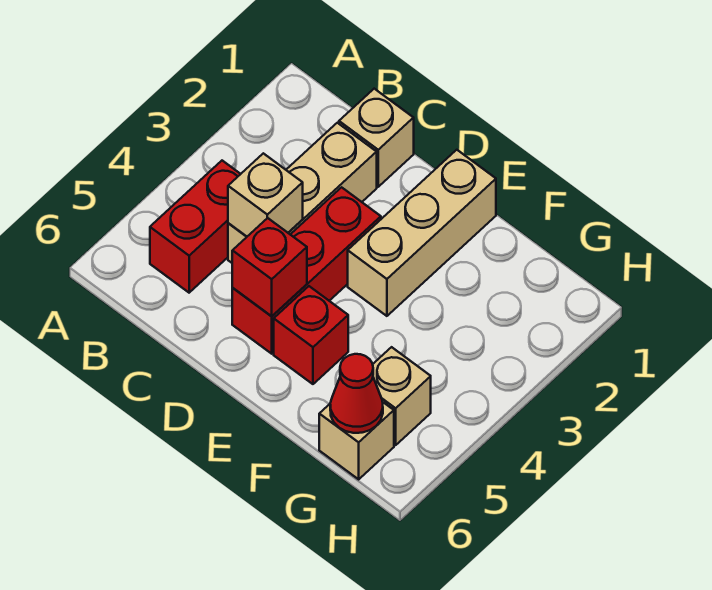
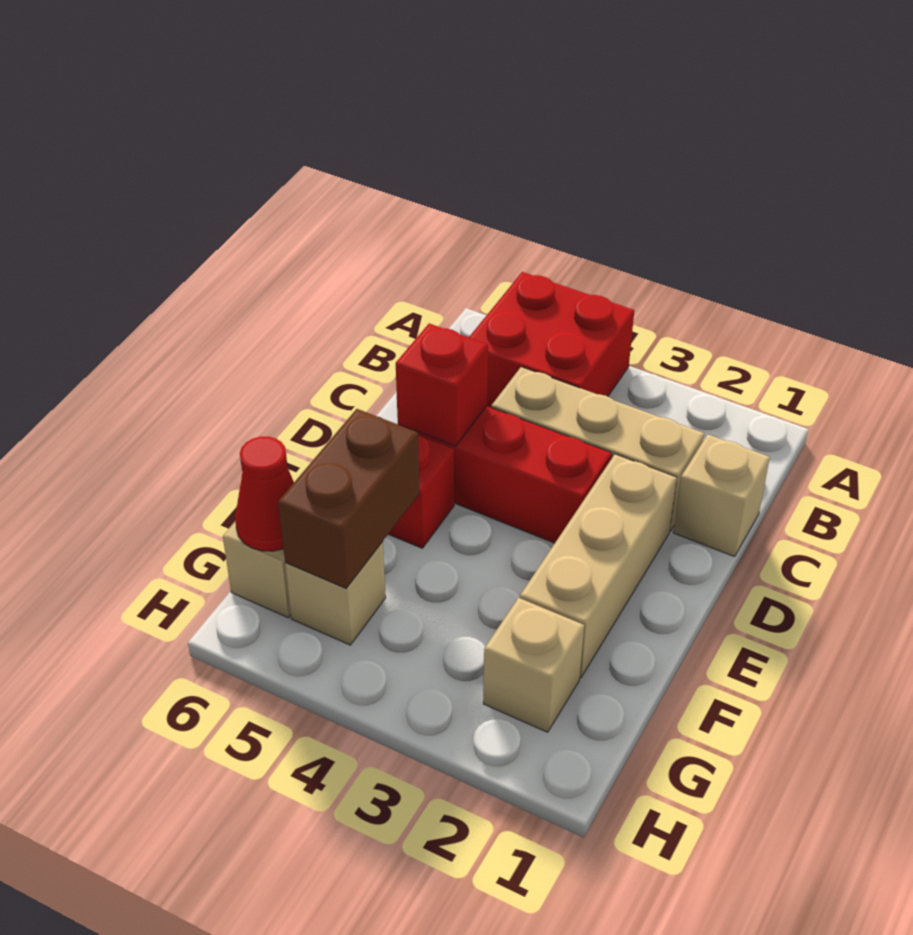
red brick B4:B5 level 1 -> red brick A4:B5 level 1
tan brick C4 level 2 -> tan brick G2 level 1
tan brick E1:E3 level 1 -> tan brick D2:F2 level 1
none -> brown brick F5:G5 level 2

